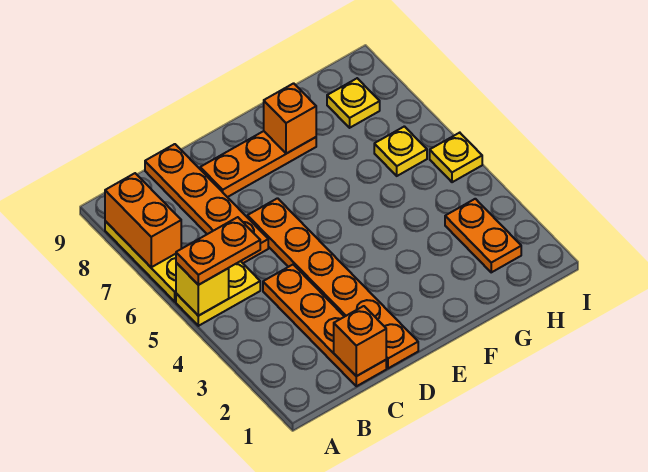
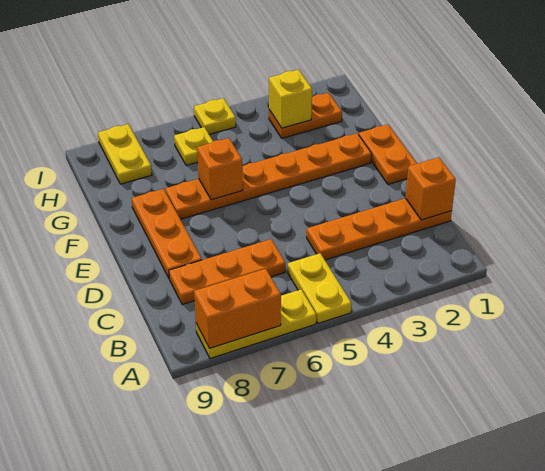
yellow brick A5 level 2 -> yellow brick H3 level 2
orange plate A5:B5 level 3 -> orange plate E1:F1 level 1
orange plate C6:C9 level 1 -> orange plate C6:C8 level 1
orange plate D1:D6 level 1 -> orange plate F2:F7 level 1
orange brick F8 level 2 -> orange brick F6 level 2
yellow plate H8 level 1 -> yellow plate H8:I8 level 1

